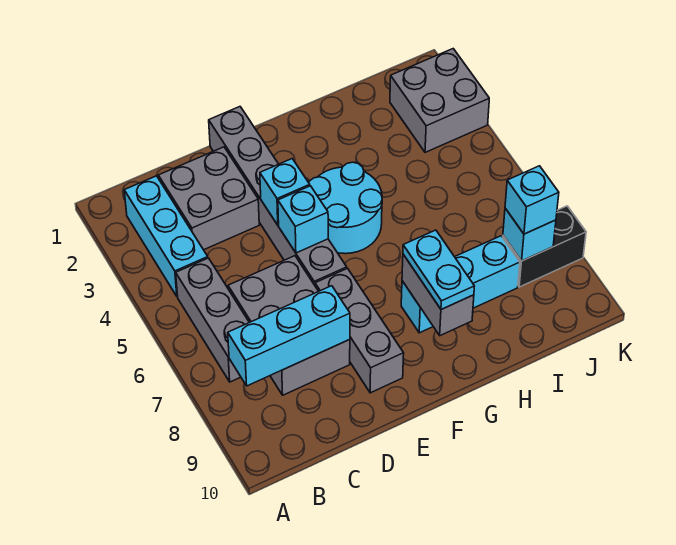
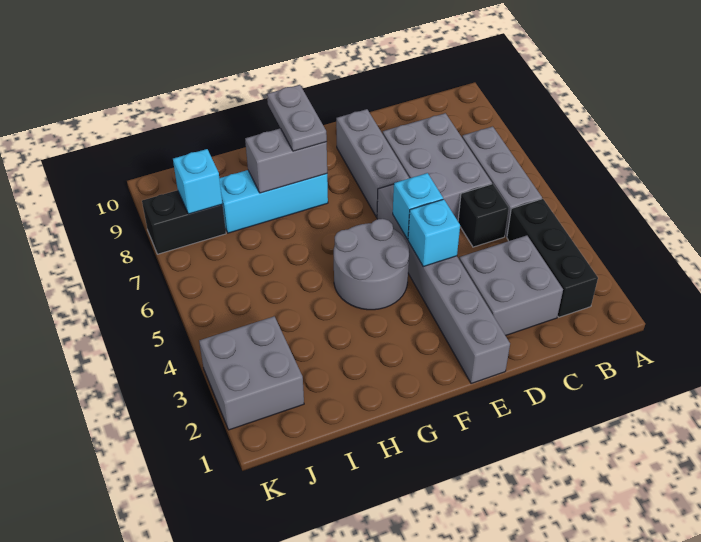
cyan brick B2:B4 level 1 -> black brick B2:B4 level 1
cyan brick B8:D8 level 2 -> none
none -> black brick C5 level 1
cyan round brick F4:G5 level 1 -> grey round brick F4:G5 level 1
grey brick G8:G9 level 2 -> grey brick G8:H8 level 2
cyan plate G8:G9 level 3 -> grey plate G8:G9 level 3
cyan brick J8 level 3 -> none

